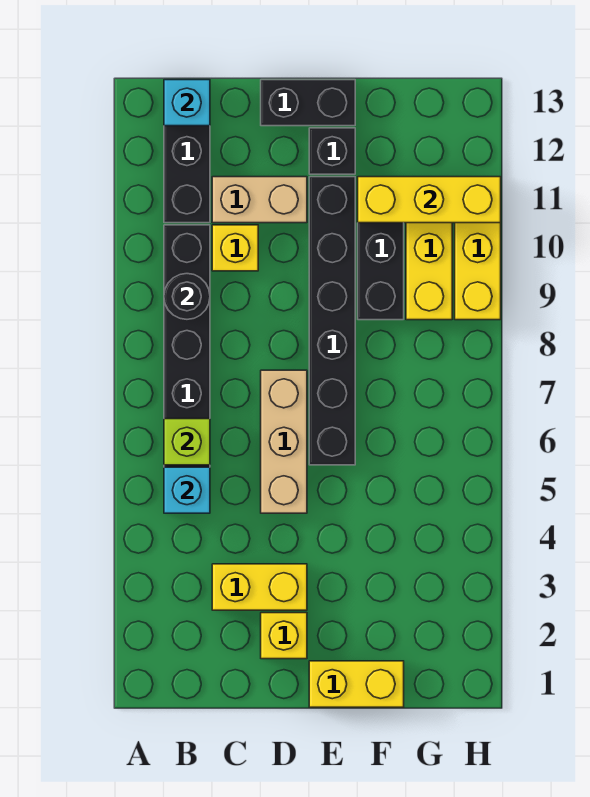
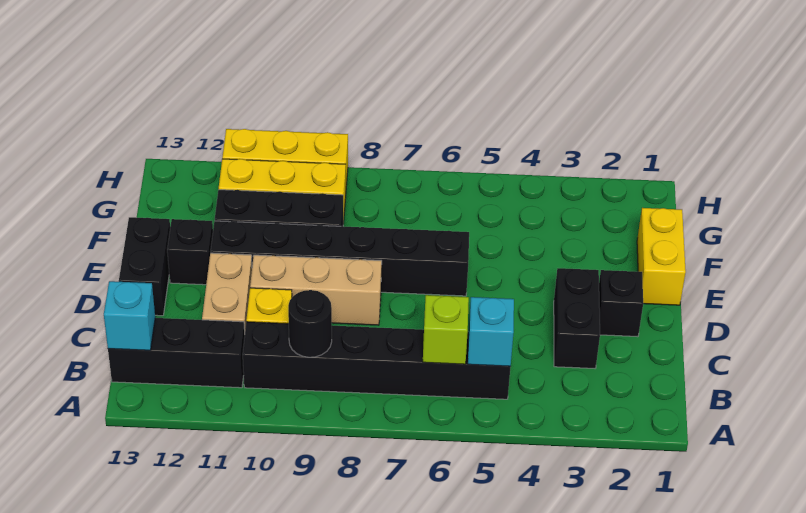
yellow brick C3:D3 level 1 -> black brick C3:D3 level 1
yellow brick D2 level 1 -> black brick D2 level 1
tan brick D5:D7 level 1 -> tan brick D8:D10 level 1
yellow brick F11:H11 level 2 -> none

